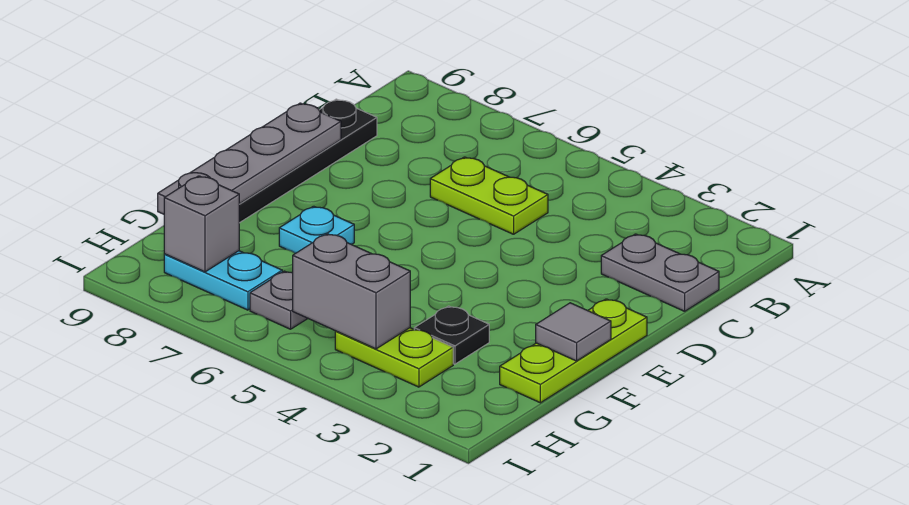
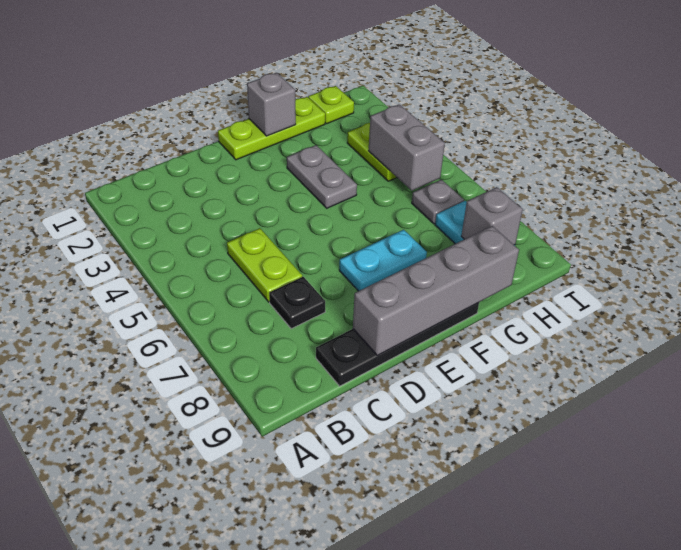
grey plate C1:C2 level 1 -> grey plate F3:F4 level 1
grey plate D9:G9 level 2 -> grey brick D9:G9 level 2
grey tile F1 level 2 -> grey brick F1 level 2
cyan plate F7 level 1 -> cyan plate E7:F7 level 1
black plate G3 level 1 -> black plate C7 level 1
none -> lime plate H1 level 1

